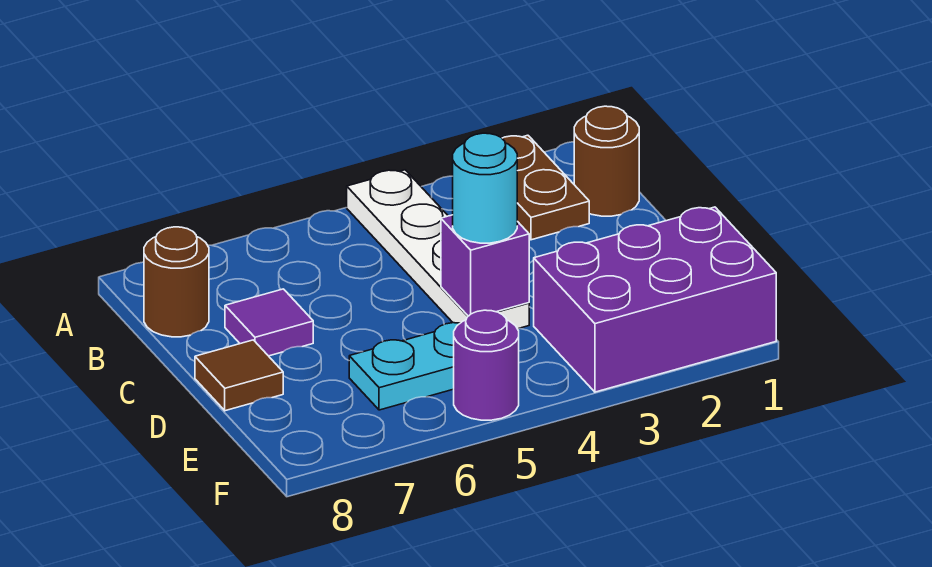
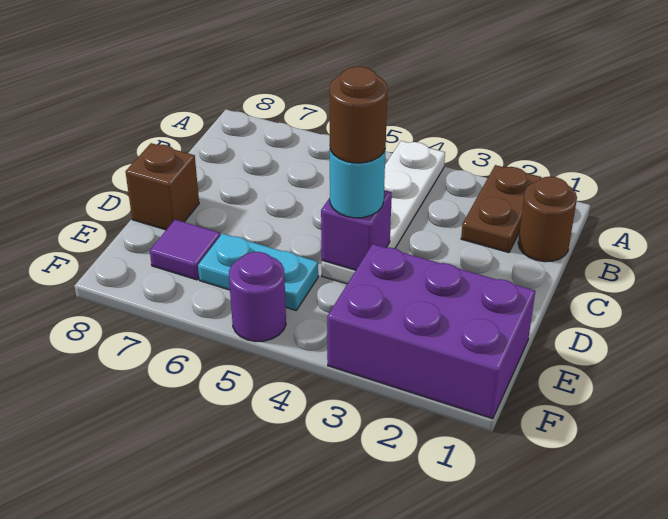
brown round brick B8 level 1 -> brown round brick D4 level 4
purple tile C7 level 1 -> purple tile E7 level 1
brown tile D8 level 1 -> brown brick D8 level 1

